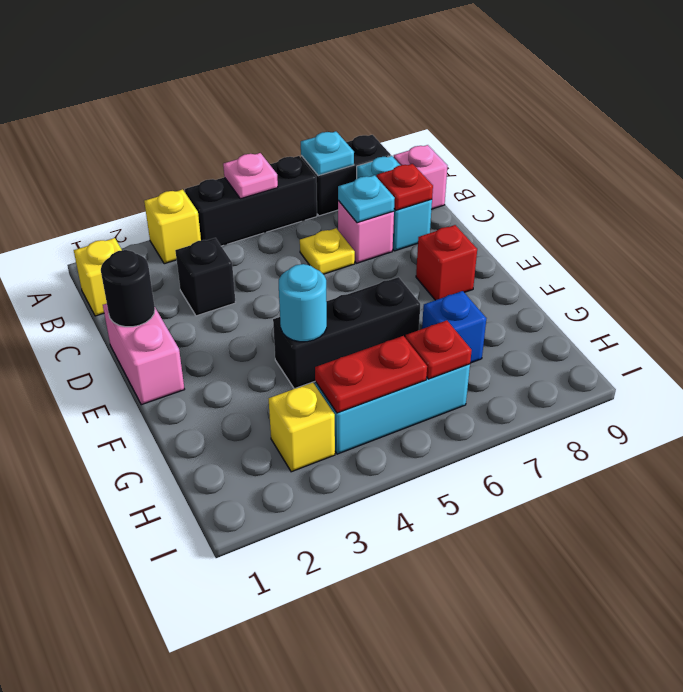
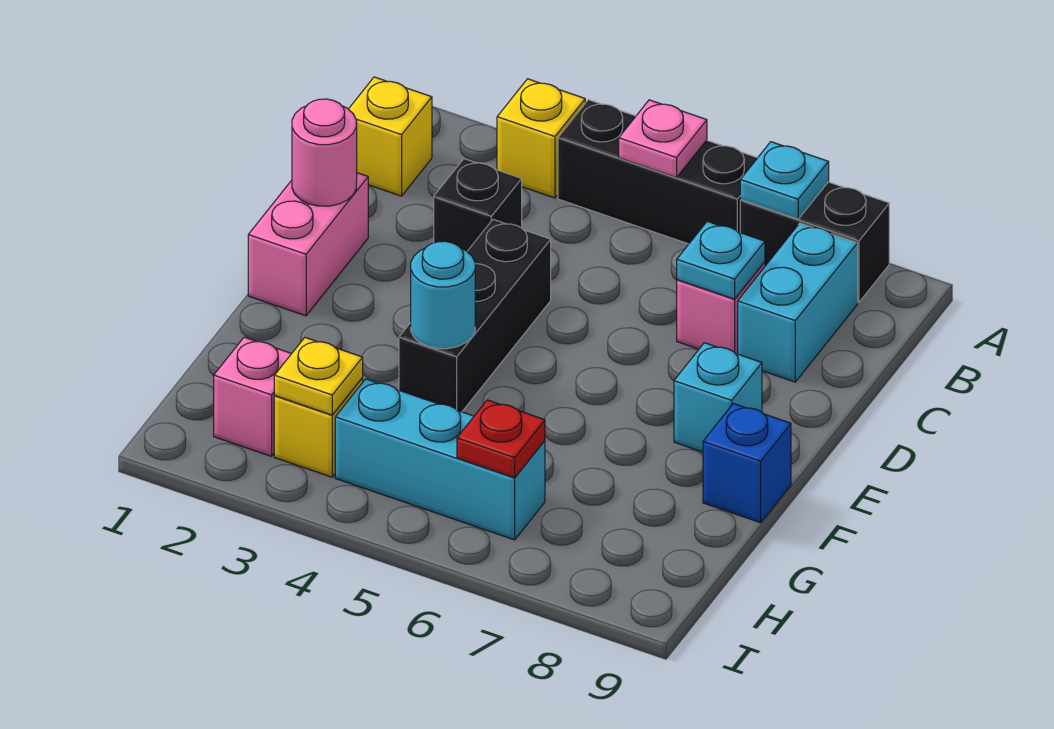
pink brick B9 level 1 -> pink brick H2 level 1
yellow plate C6 level 1 -> yellow plate H3 level 2
red plate C8 level 2 -> none
black round brick D1 level 2 -> pink round brick D1 level 2
red brick E8 level 1 -> cyan brick E8 level 1
black brick F4:F6 level 1 -> black brick D4:F4 level 1
blue brick G7 level 1 -> blue brick F9 level 1
red plate H4:H5 level 2 -> none

